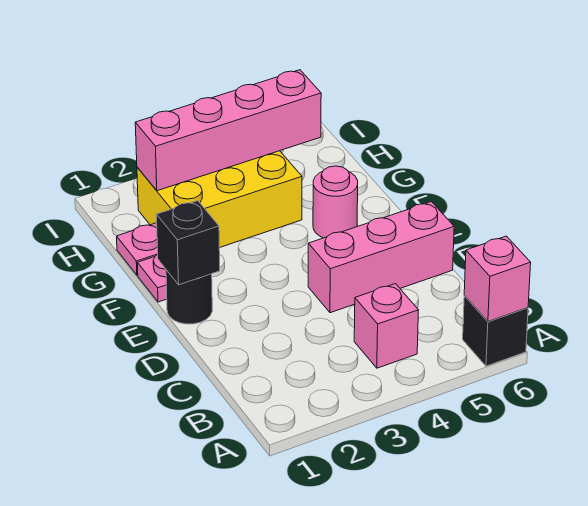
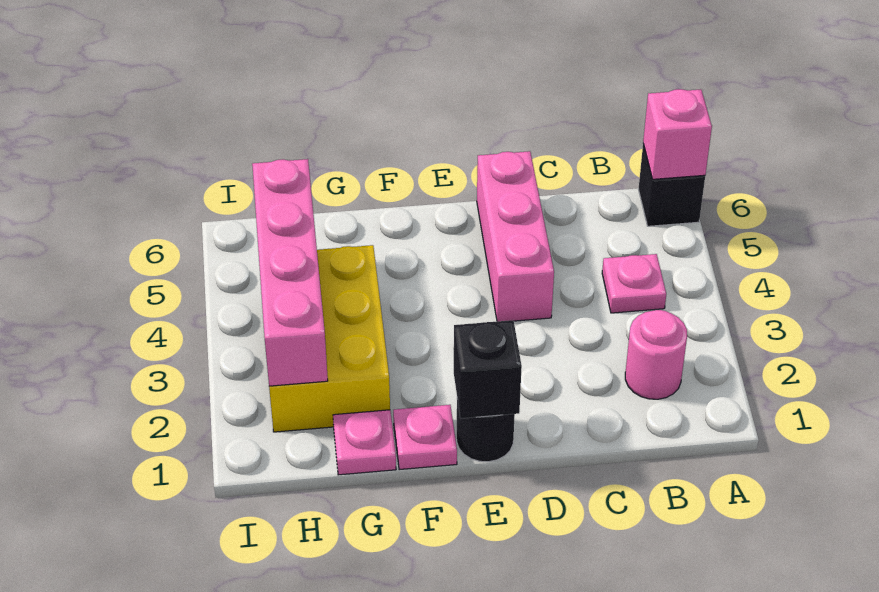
pink brick B4 level 1 -> pink plate B4 level 1
pink round brick F5 level 1 -> pink round brick B2 level 1

